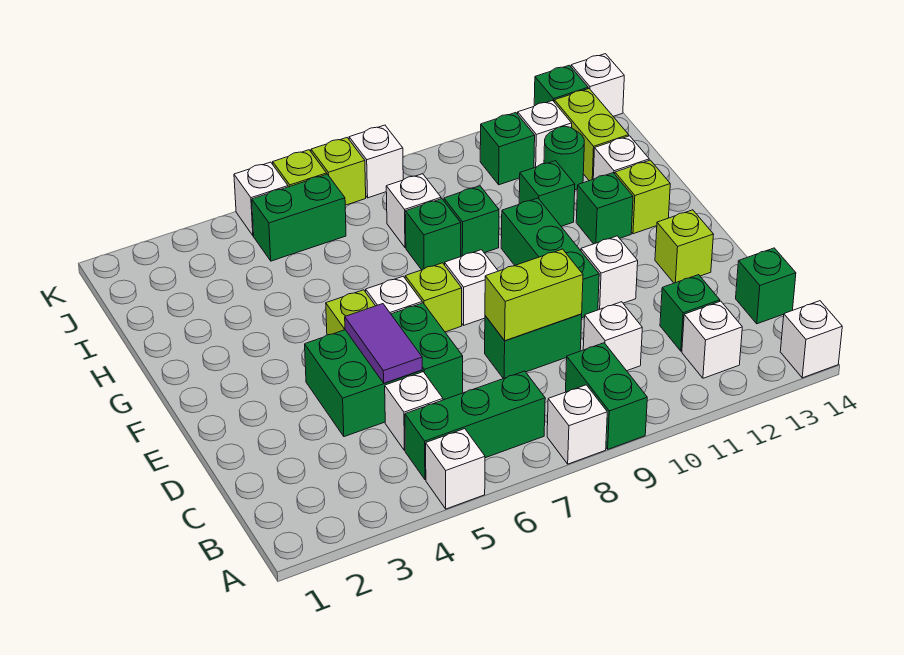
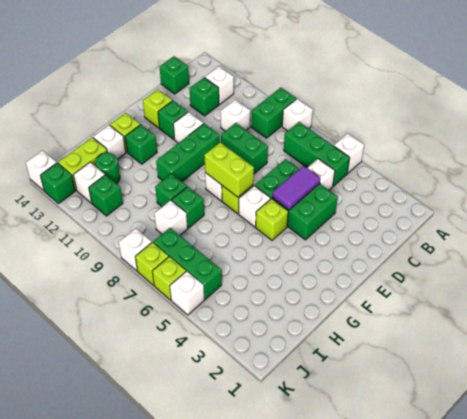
white brick A14 level 1 -> none
lime brick D8:D9 level 2 -> lime brick F7:F8 level 2
green brick H11 level 1 -> green brick E12 level 1
green brick J5:J6 level 1 -> green brick J5:J7 level 1

